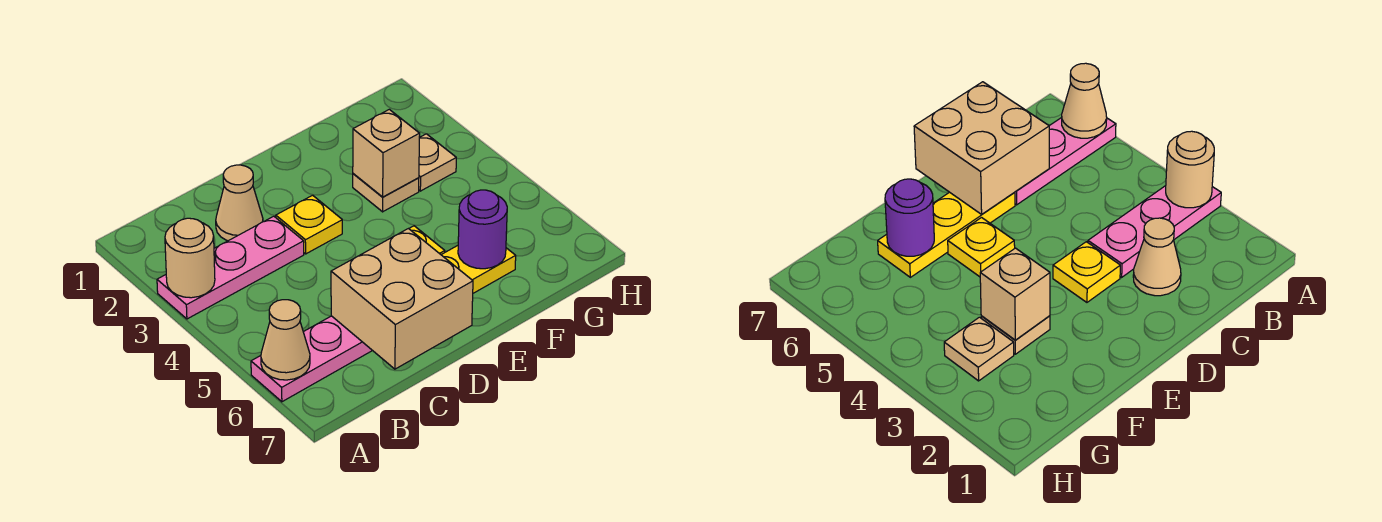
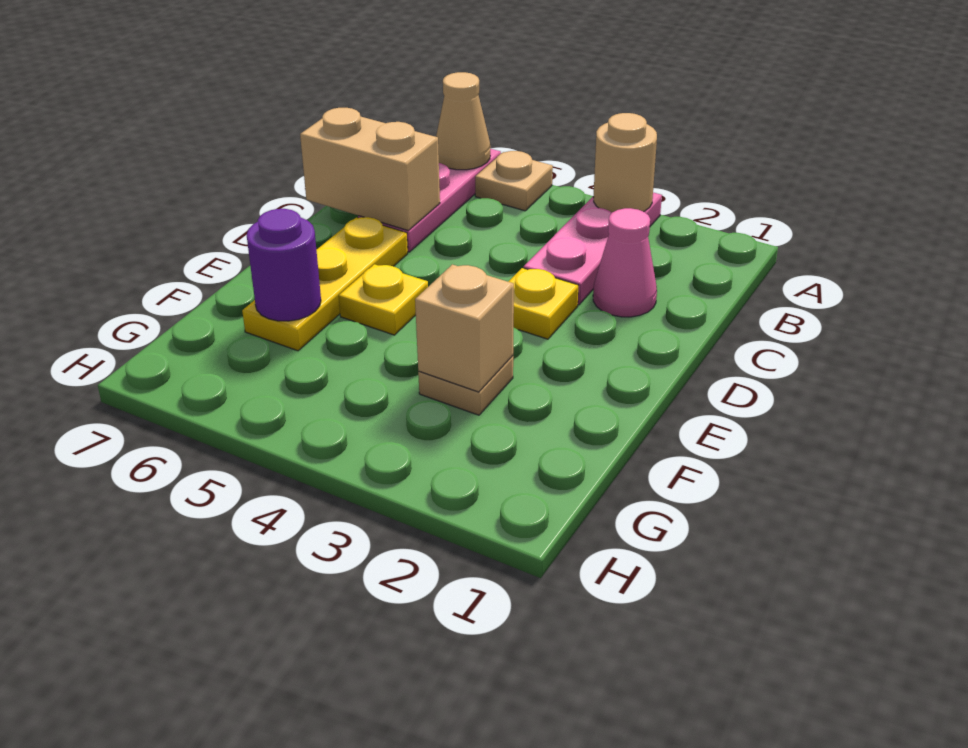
tan cone C2 level 1 -> pink cone C2 level 1
tan brick C6:D7 level 2 -> tan brick C6:C7 level 2
tan plate G3 level 1 -> tan plate A5 level 1

